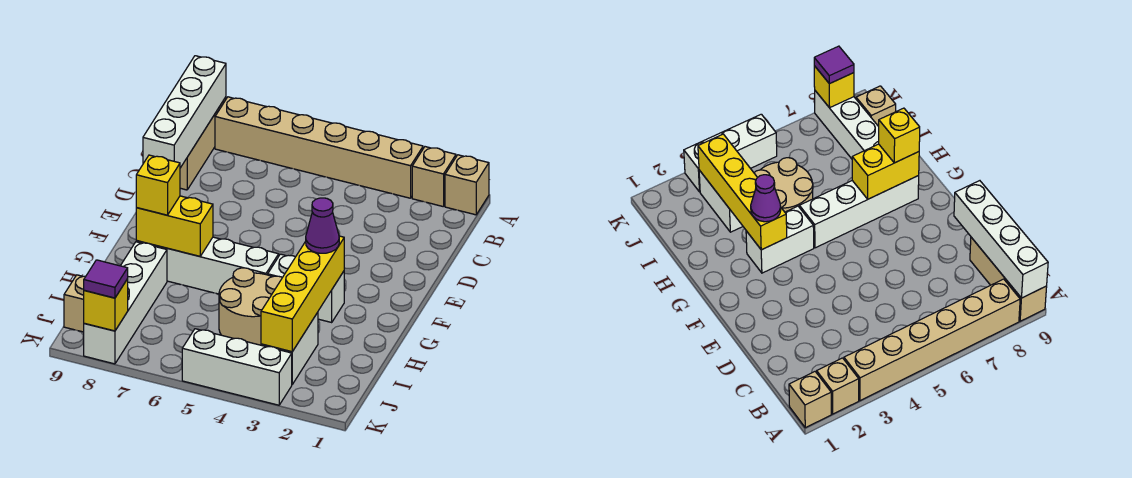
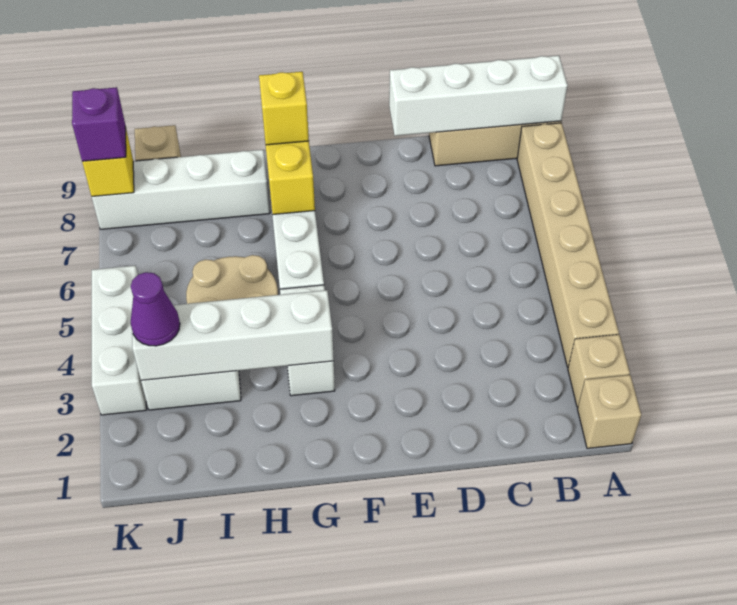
yellow brick G3:J3 level 2 -> white brick G3:J3 level 2
purple cone G3 level 3 -> purple cone J3 level 3
purple tile K8 level 3 -> purple brick K8 level 3

